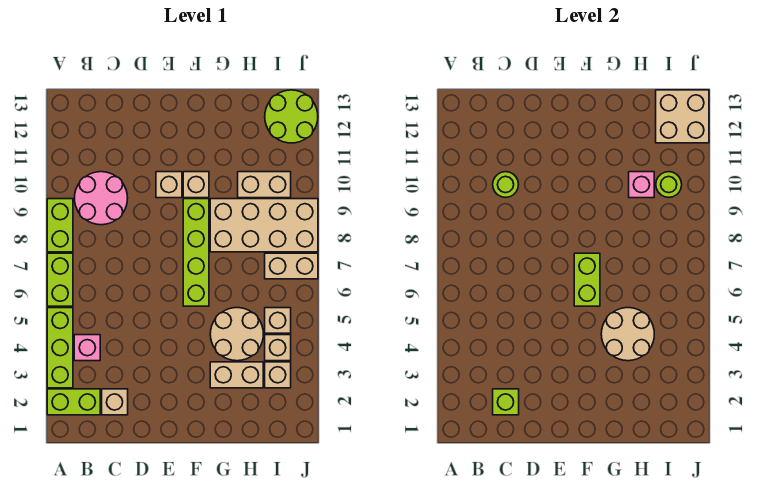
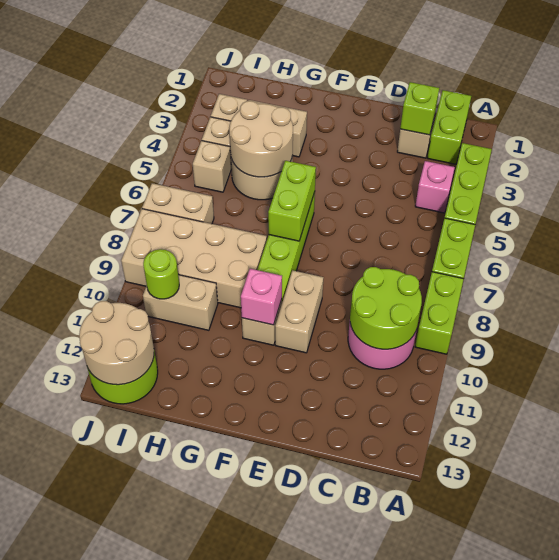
lime brick A2:B2 level 1 -> lime brick B1:B2 level 1
lime round brick C10 level 2 -> lime round brick B9:C10 level 2
tan brick E10 level 1 -> tan brick E9:E10 level 1
pink brick H10 level 2 -> pink brick F10 level 2
tan brick I12:J13 level 2 -> tan round brick I12:J13 level 2

